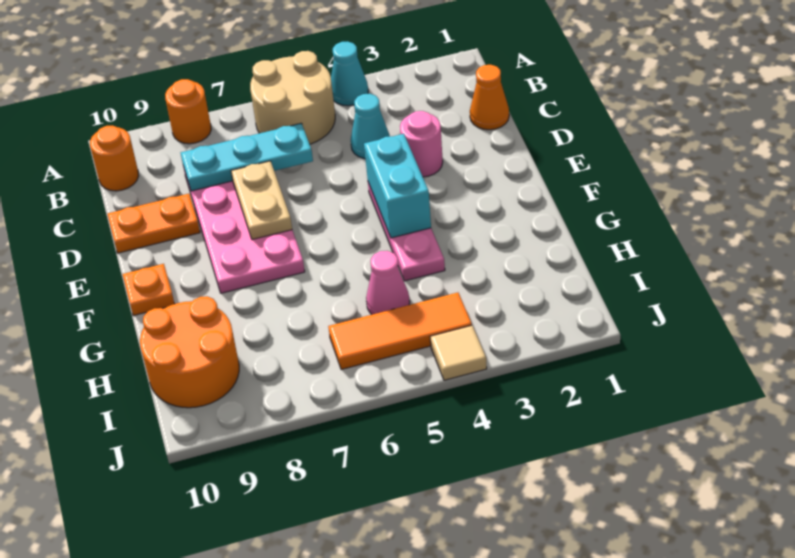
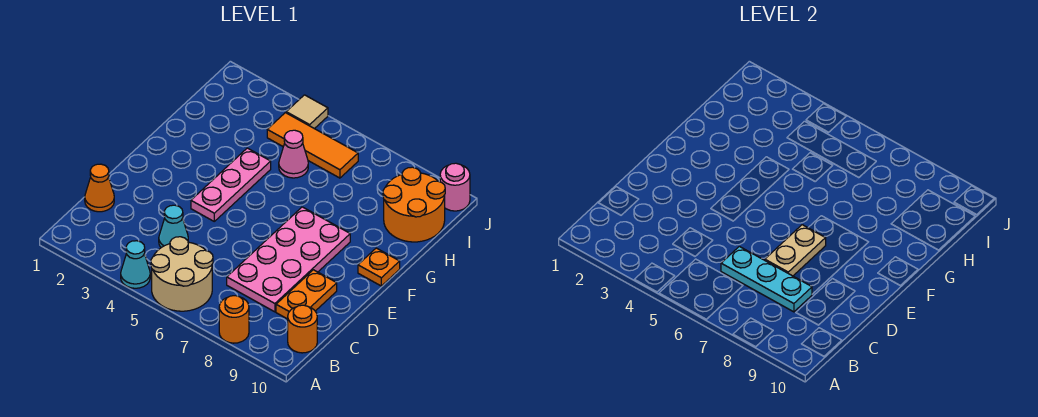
pink round brick D3 level 1 -> pink round brick J10 level 1
orange plate D9:D10 level 1 -> orange plate C9:D9 level 1
cyan brick E4:F4 level 2 -> none

